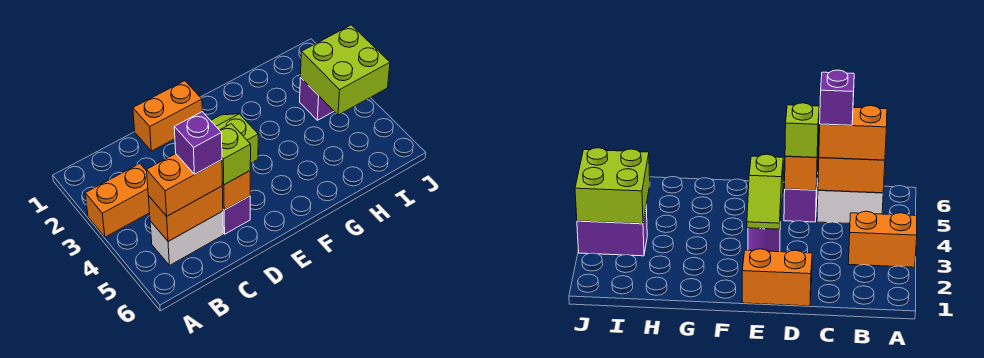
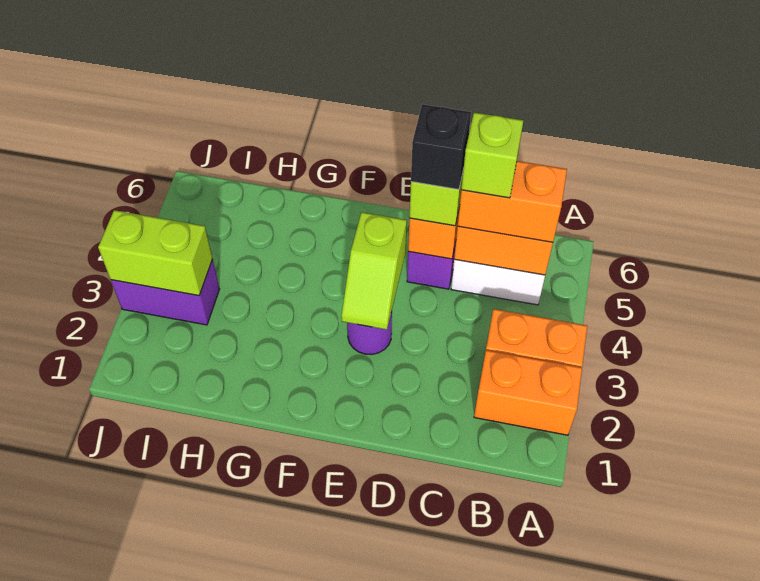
purple brick C5 level 4 -> lime brick C5 level 4
orange brick D1:E1 level 1 -> orange brick A2:B2 level 1
none -> black brick D5 level 4
lime brick I3:J4 level 2 -> lime brick I3:J3 level 2

